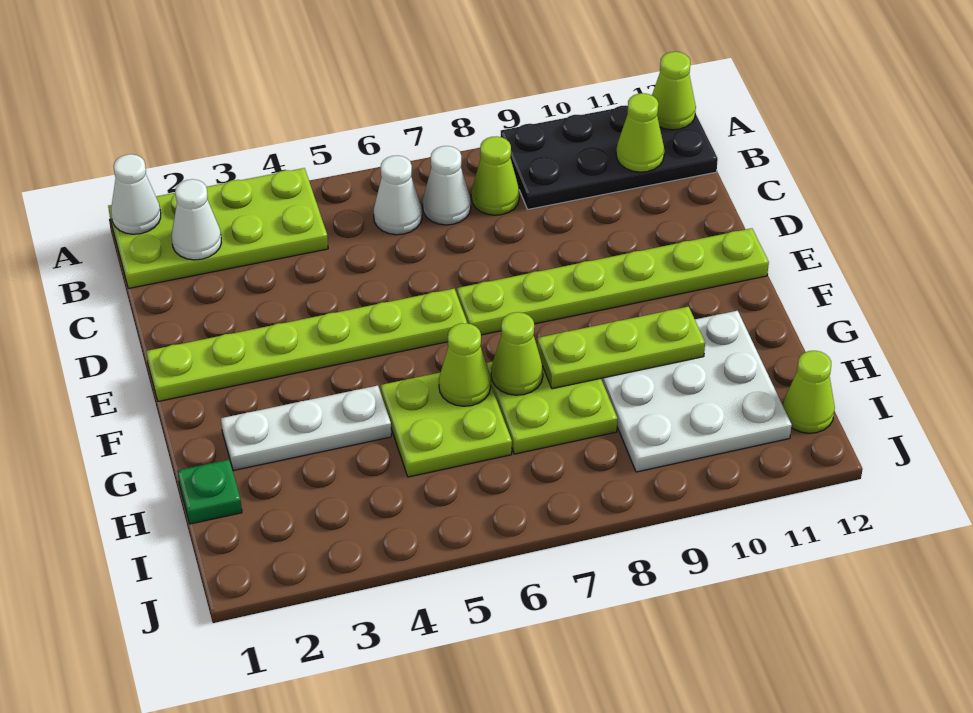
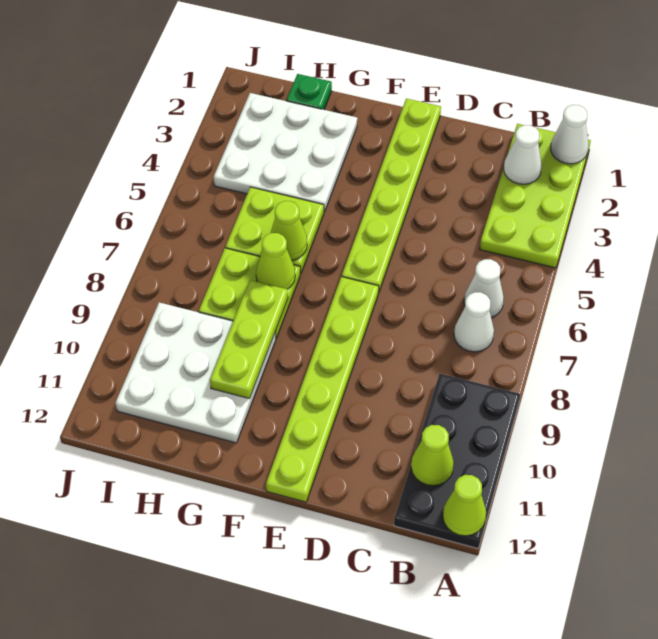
lime cone B8 level 1 -> none
white plate G2:G4 level 1 -> white plate G2:I4 level 1
lime cone I12 level 1 -> none

